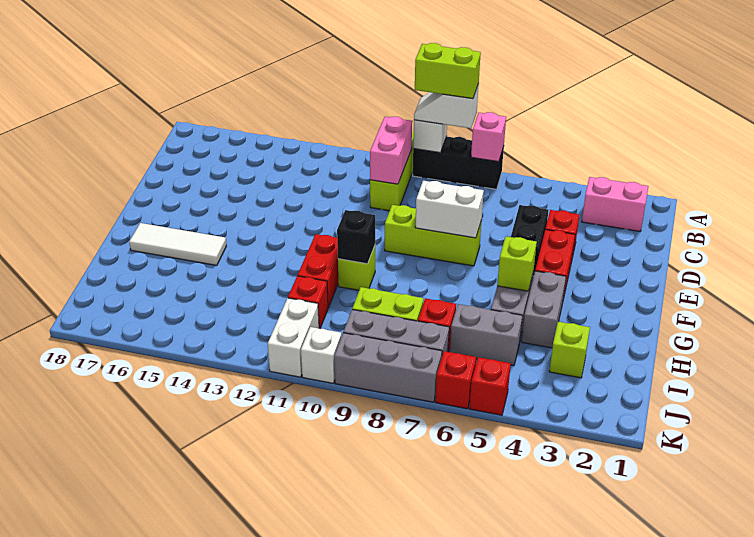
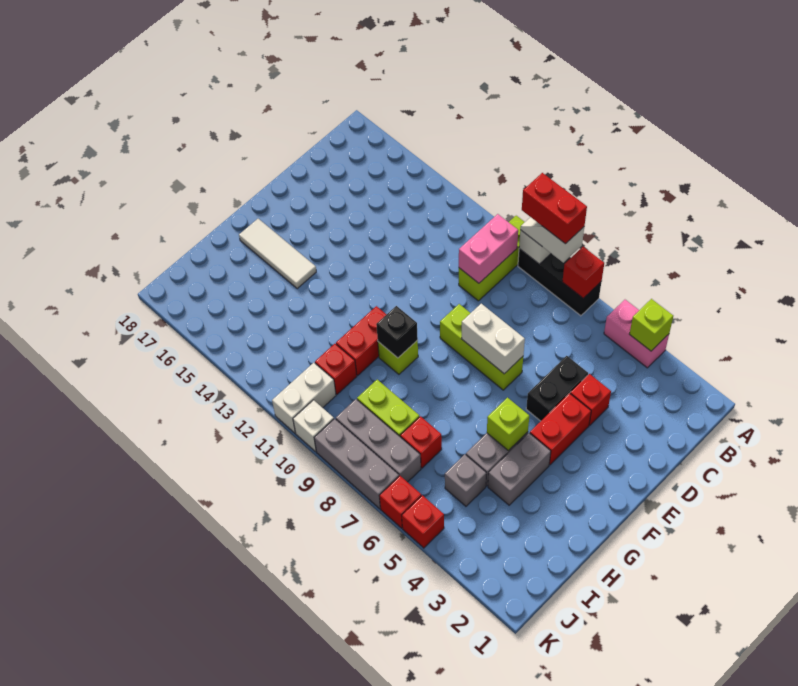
pink brick A7 level 2 -> red brick A7 level 2
lime brick A8:A9 level 4 -> red brick A8:A9 level 4
pink brick B2:B3 level 1 -> pink brick A4:A5 level 1
lime brick I3 level 1 -> lime brick A4 level 2
grey brick I5:I6 level 1 -> grey brick I5 level 1

